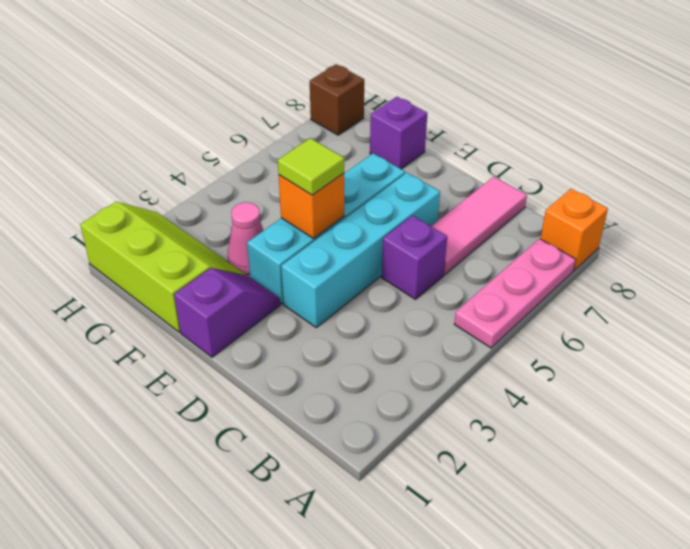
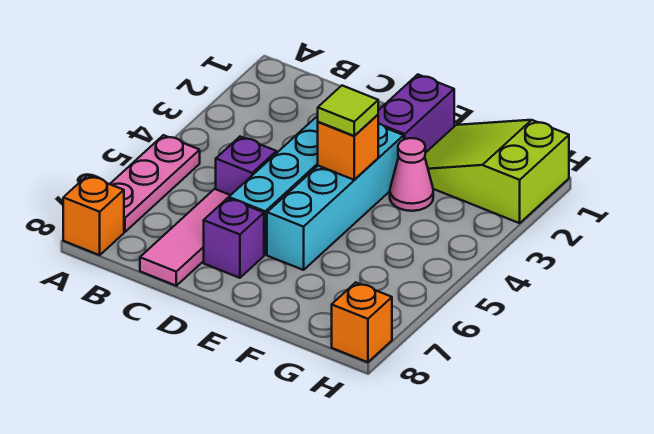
purple slope E1:E2 level 1 top 1 -> purple brick E1:E2 level 1
lime slope F1:H2 level 1 top 1 -> lime slope F1:H2 level 1 top H
purple brick F8 level 1 -> purple brick D7 level 1
brown brick H8 level 1 -> orange brick H8 level 1

